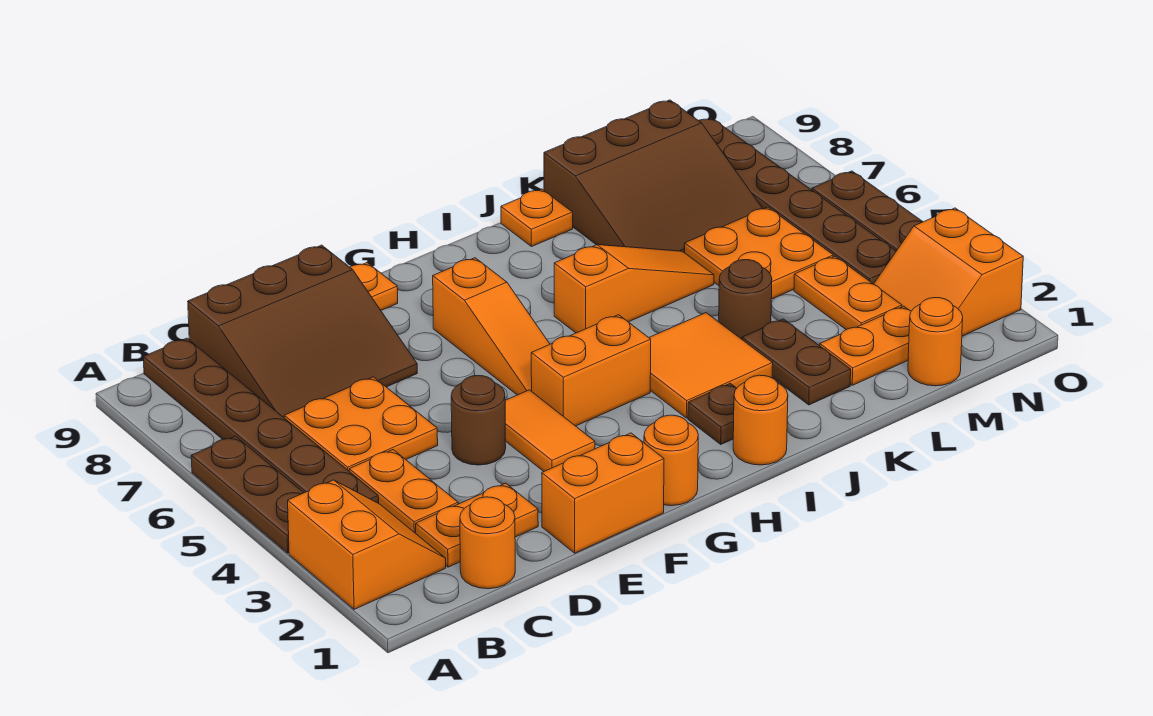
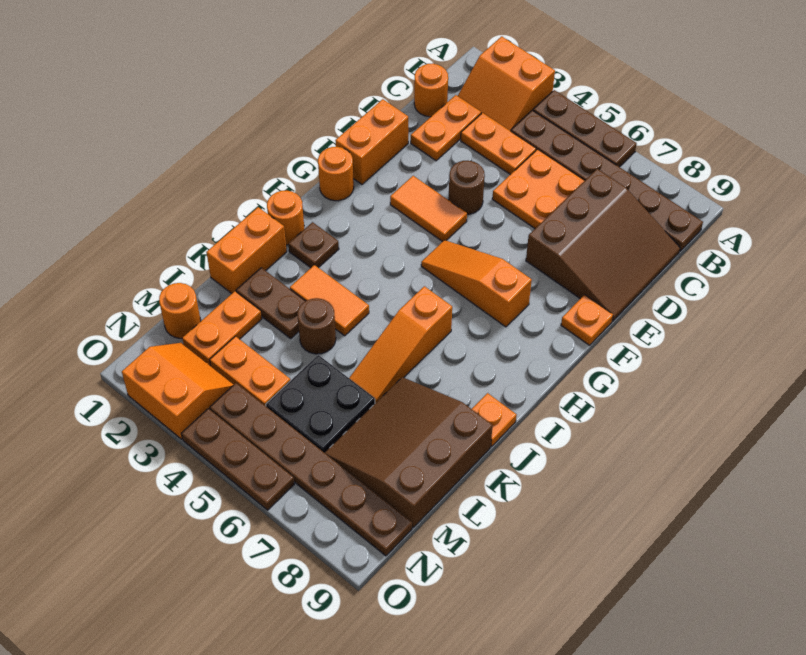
brown slope C7:E9 level 1 top 9 -> brown slope C7:E9 level 1 top 7
orange brick G4:H4 level 1 -> orange brick J1:K1 level 1
orange tile I3:J4 level 1 -> orange tile J3:J4 level 1
orange plate L5:M6 level 1 -> black plate L5:M6 level 1

